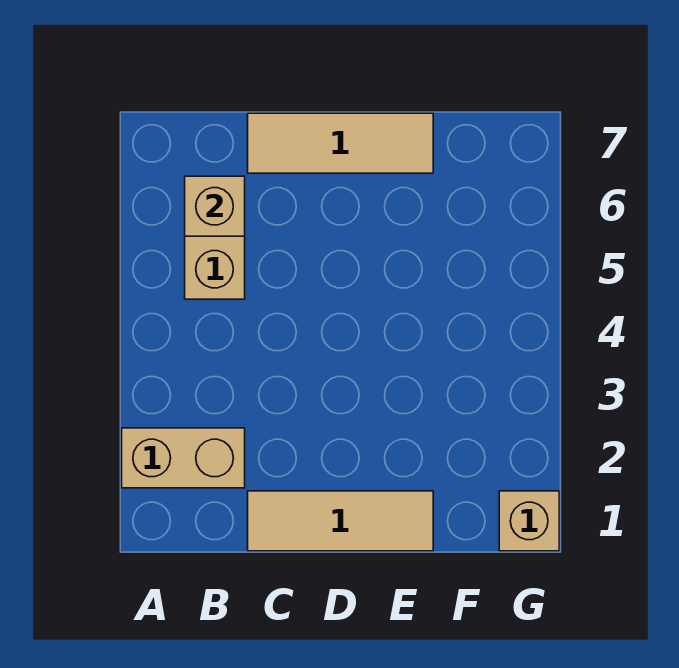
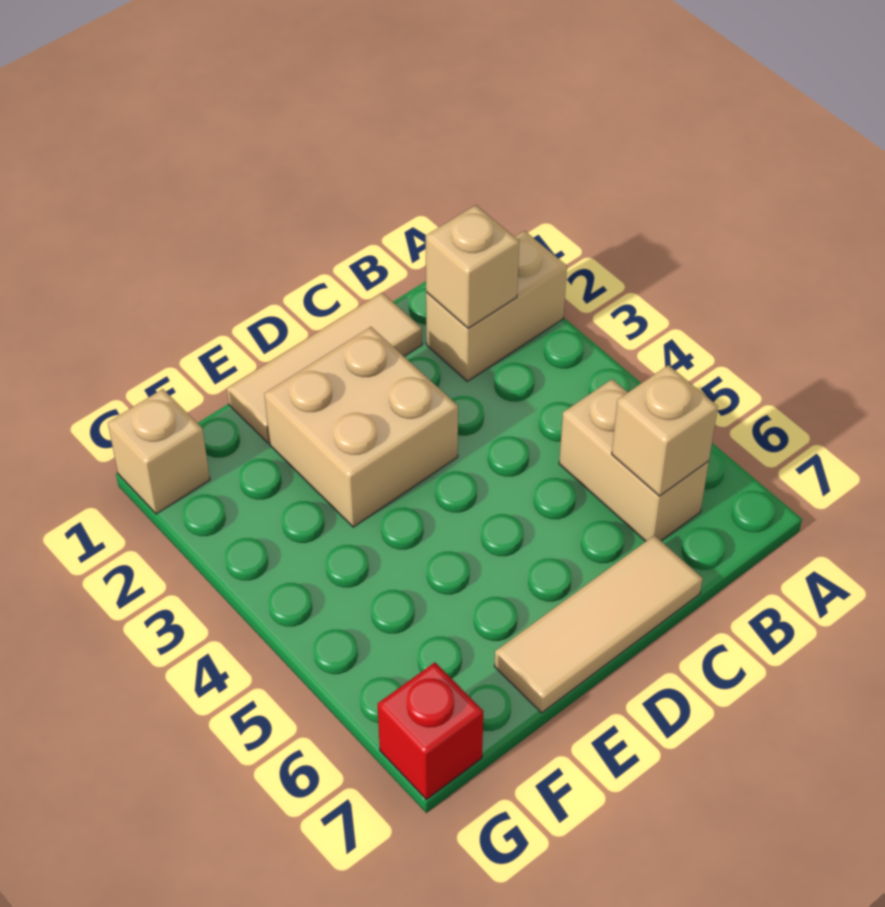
none -> tan brick B2 level 2
none -> tan brick D2:E3 level 1
none -> red brick G7 level 1

